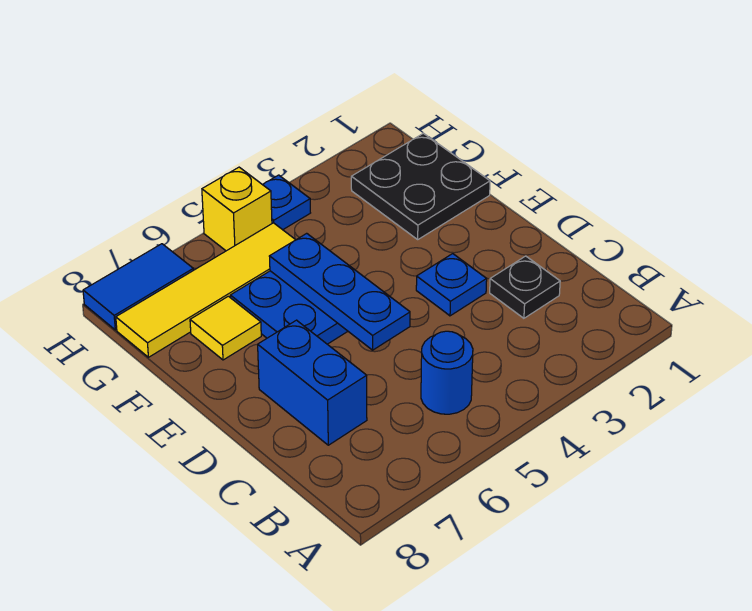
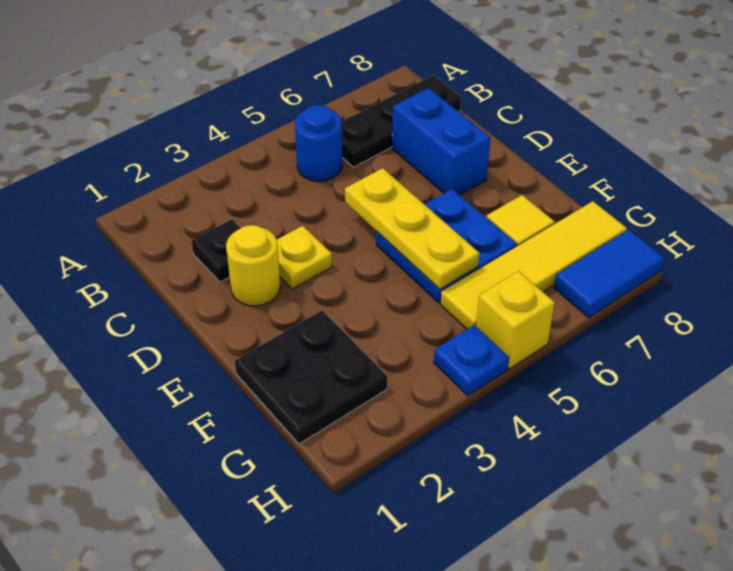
none -> black plate B6:B8 level 1
none -> yellow round brick D2 level 1
blue plate D3 level 1 -> yellow plate D3 level 1
blue plate D5:F5 level 2 -> yellow plate D5:F5 level 2

